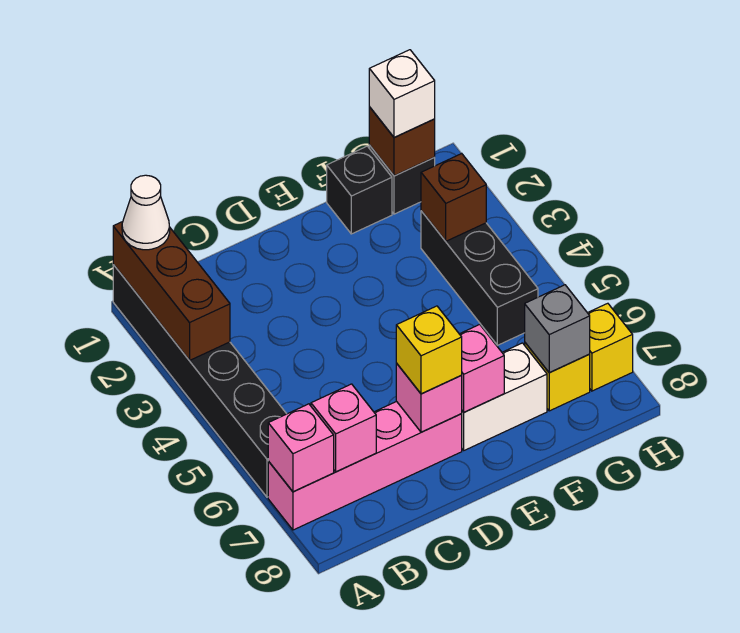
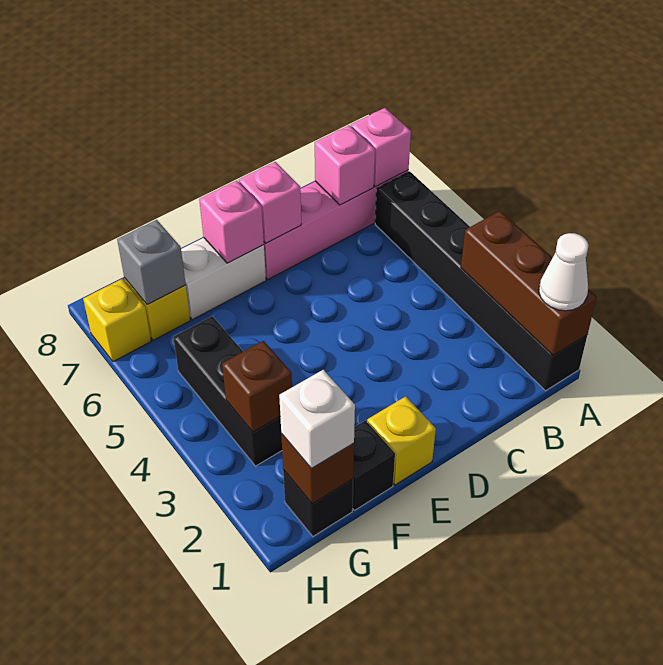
yellow brick D7 level 3 -> yellow brick E1 level 1

